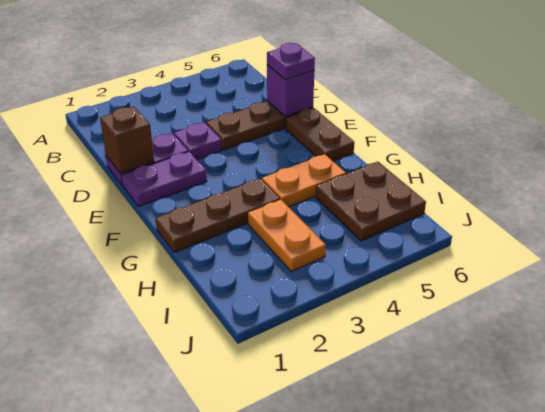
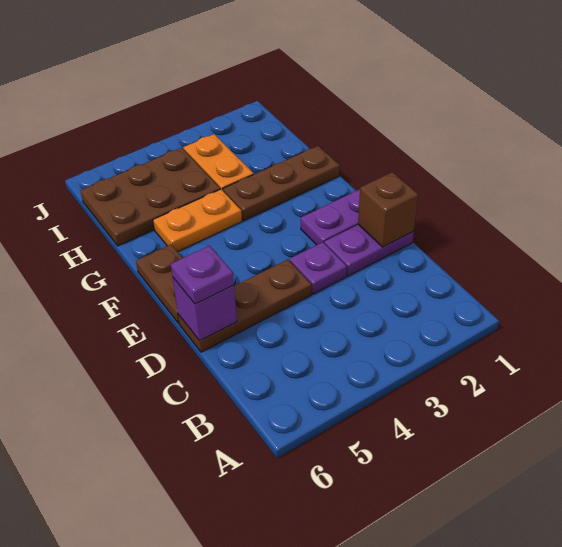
brown plate H5:I6 level 1 -> brown plate H4:I6 level 1

